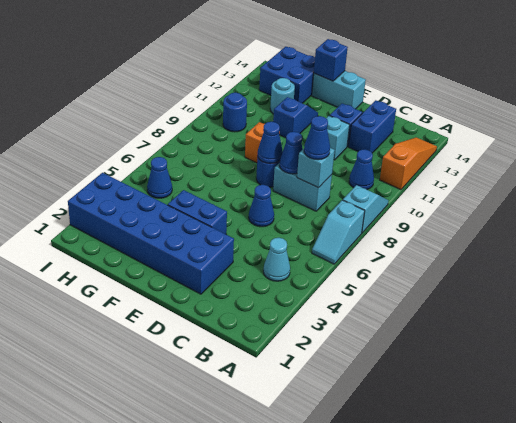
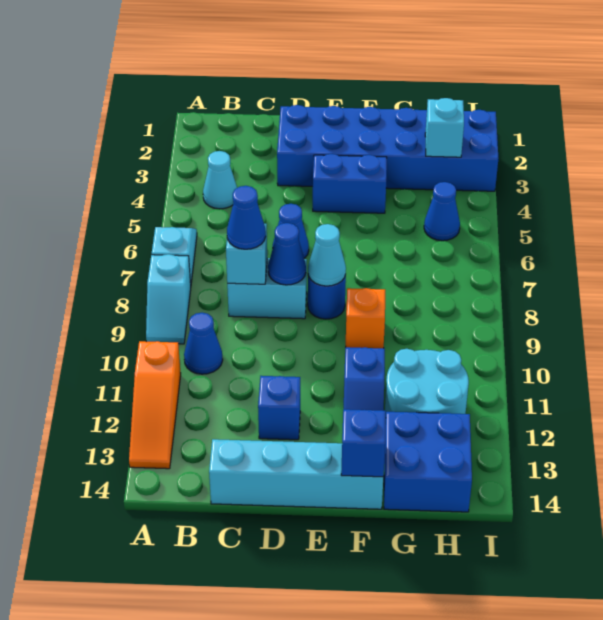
blue brick C12:C13 level 1 -> none
cyan brick D11 level 1 -> cyan brick H3 level 2
blue cone E8 level 2 -> cyan cone E8 level 2
cyan brick E14:F14 level 1 -> cyan brick C14:F14 level 1
cyan round brick G12 level 1 -> cyan round brick G11:H12 level 1
blue round brick H10 level 1 -> none

